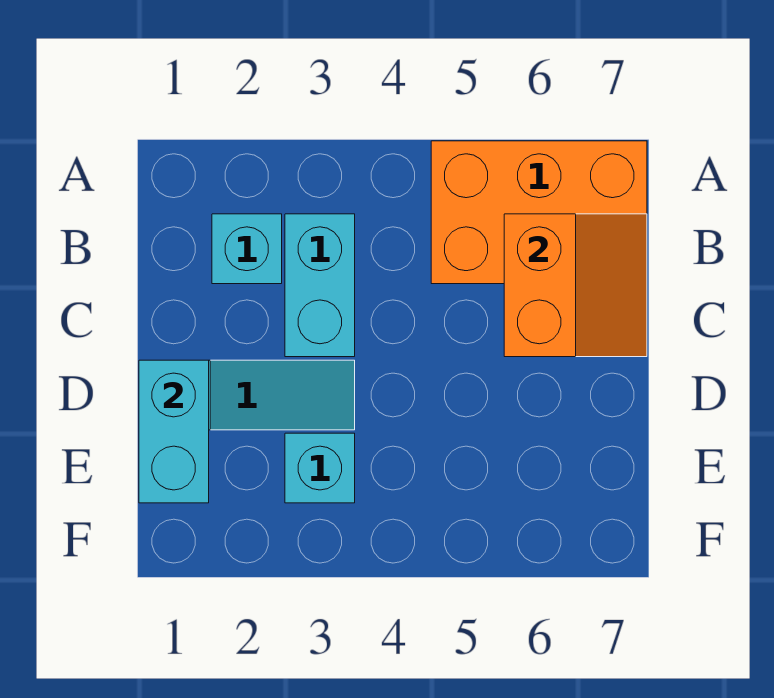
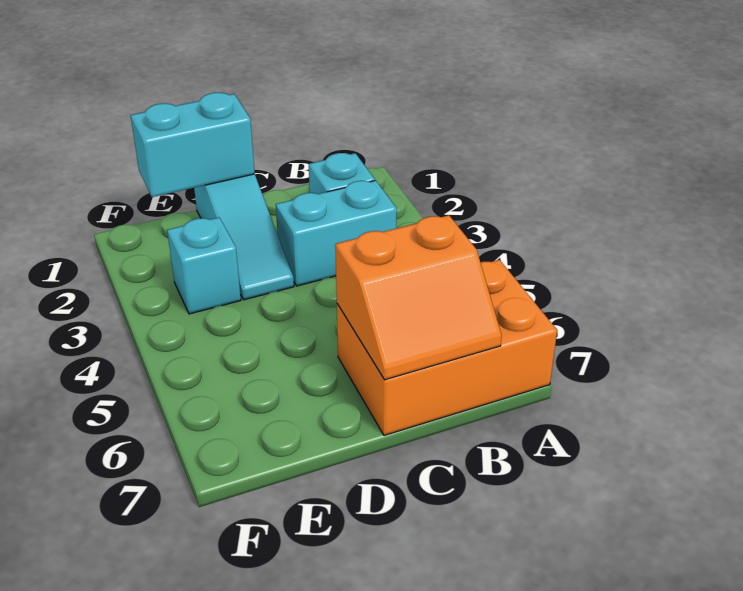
orange brick A5:B7 level 1 -> orange brick A6:C7 level 1

